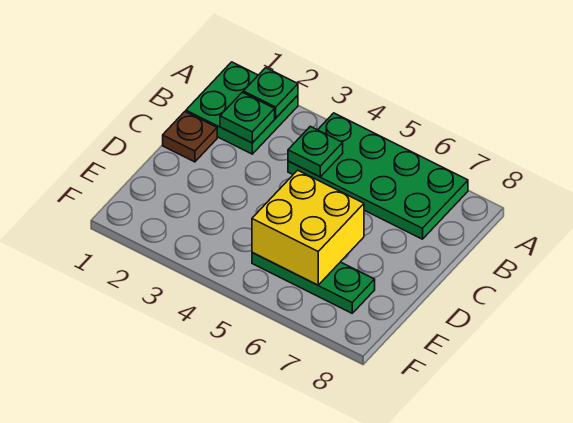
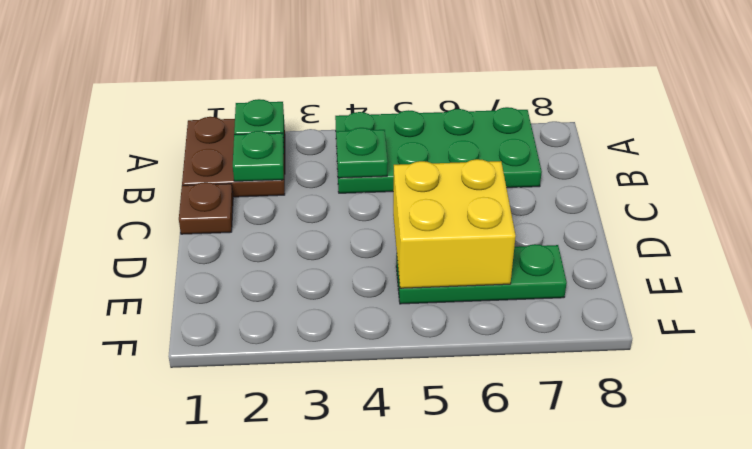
green plate A1:B2 level 1 -> brown plate A1:B2 level 1

